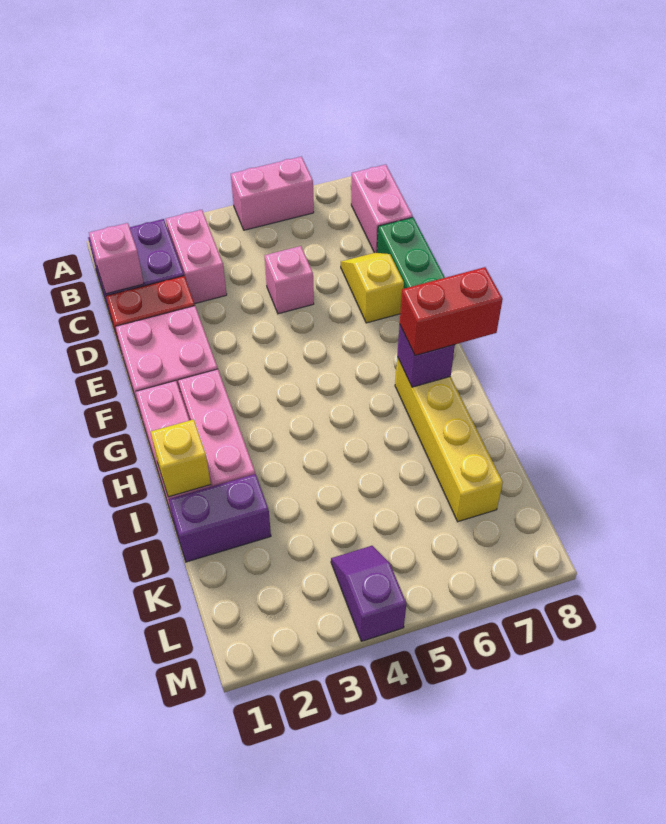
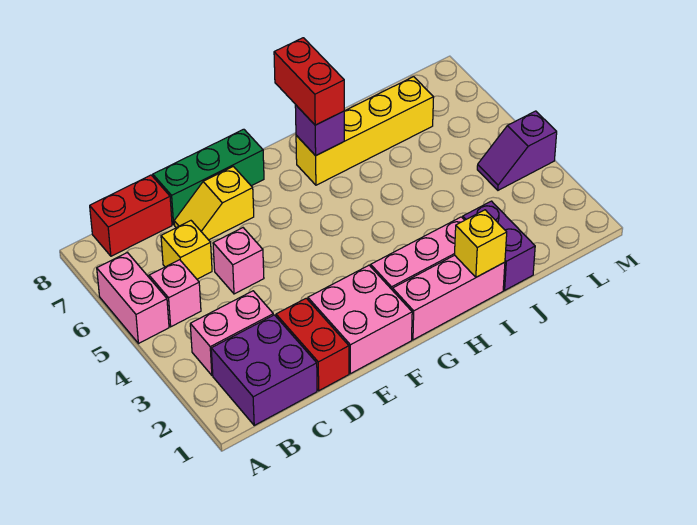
pink brick B8:C8 level 1 -> red brick B8:C8 level 1
pink brick C1 level 2 -> pink brick B5 level 1
none -> yellow brick C6 level 1

